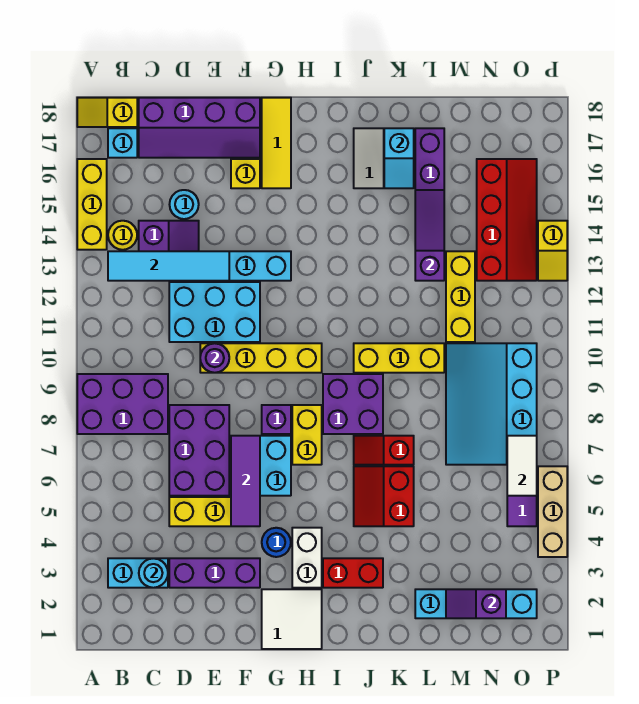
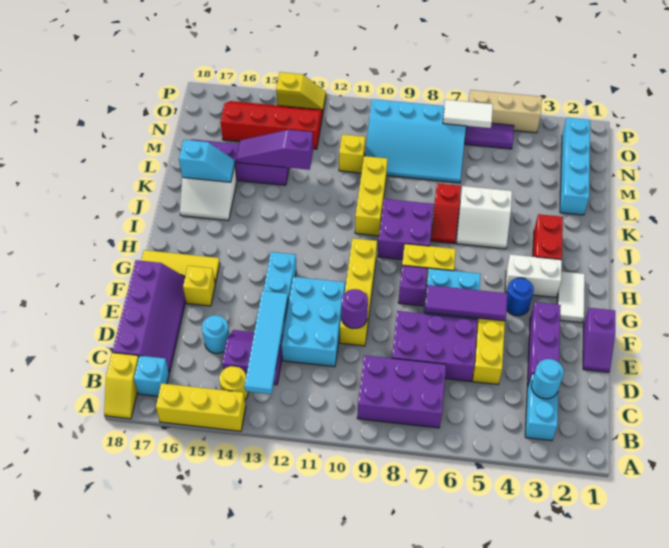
purple brick A8:C9 level 1 -> purple brick B7:C9 level 1
white tile G1:H2 level 1 -> white tile G2:H2 level 1
red slope J5:K6 level 1 top K -> white slope J5:K6 level 1 top K
purple slope M2:N2 level 2 top N -> purple slope E1:F1 level 1 top F
yellow brick M11:M13 level 1 -> yellow brick M11 level 1

